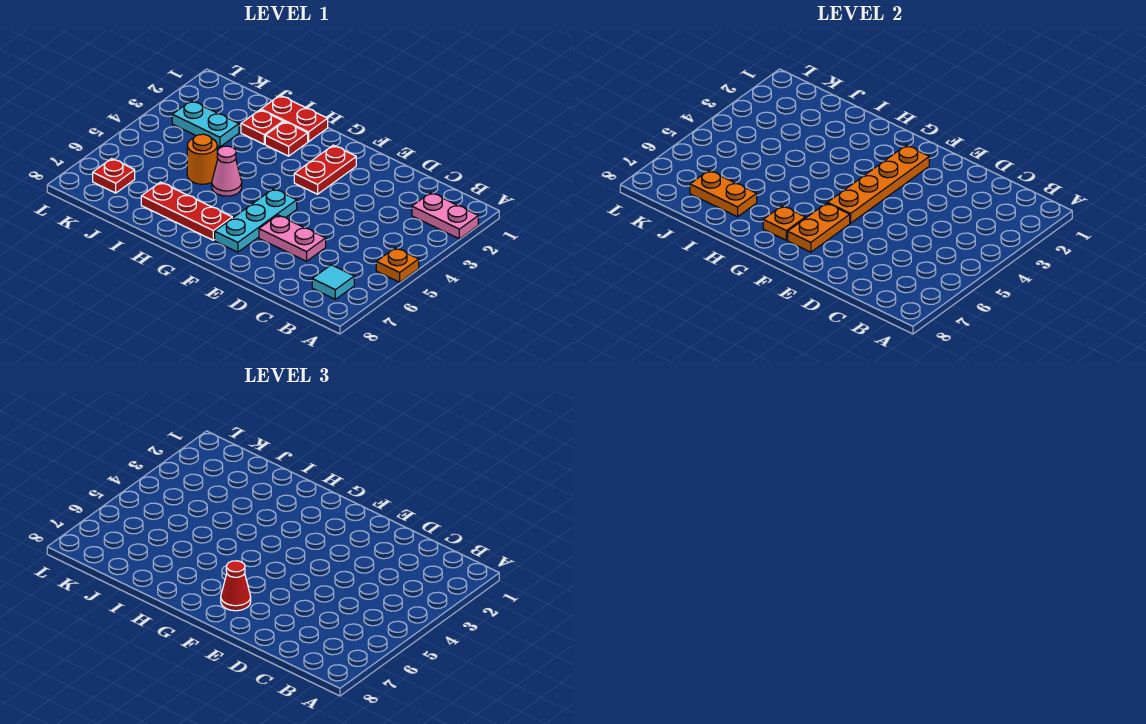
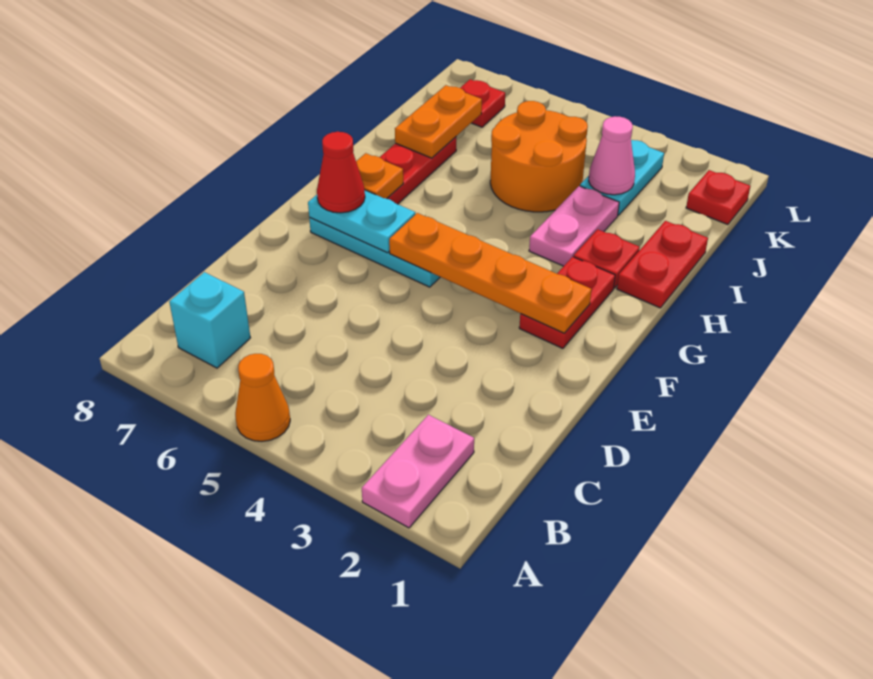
orange plate A5 level 1 -> orange cone A5 level 1
cyan tile B7 level 1 -> cyan brick B7 level 1
pink plate D6:E6 level 1 -> pink plate H3:I3 level 1
red plate F2:F3 level 1 -> red plate F2:G2 level 1
orange plate F6:F7 level 2 -> cyan plate F6:F7 level 2
pink cone H5 level 1 -> pink cone J3 level 2
red plate I2 level 1 -> red plate K1 level 1
orange round brick I5 level 1 -> orange round brick I4:J5 level 1

